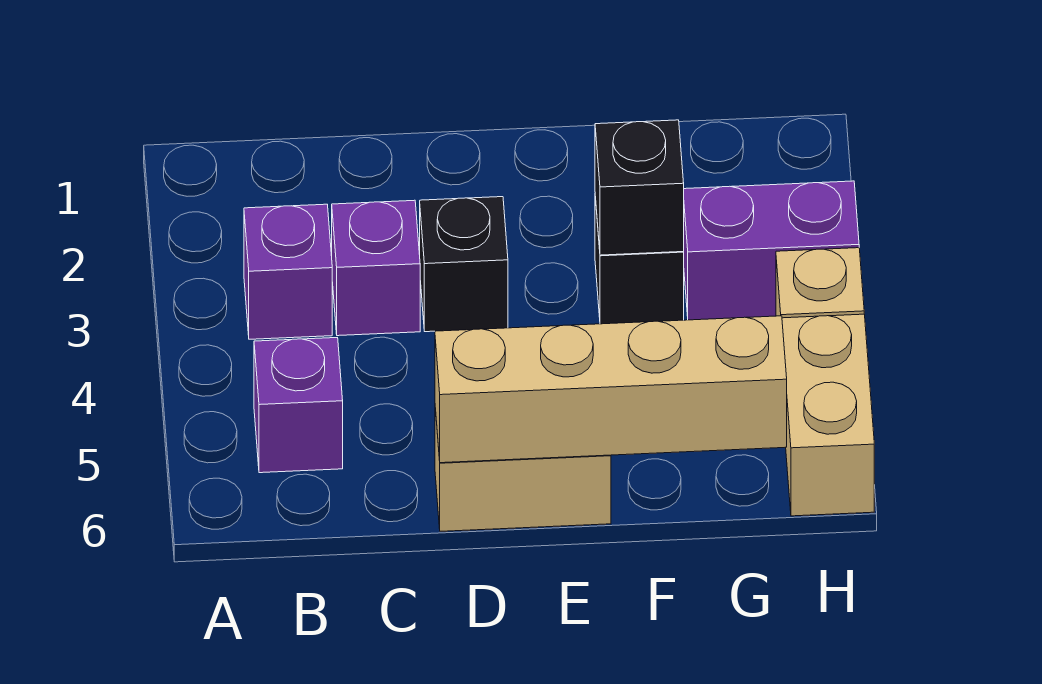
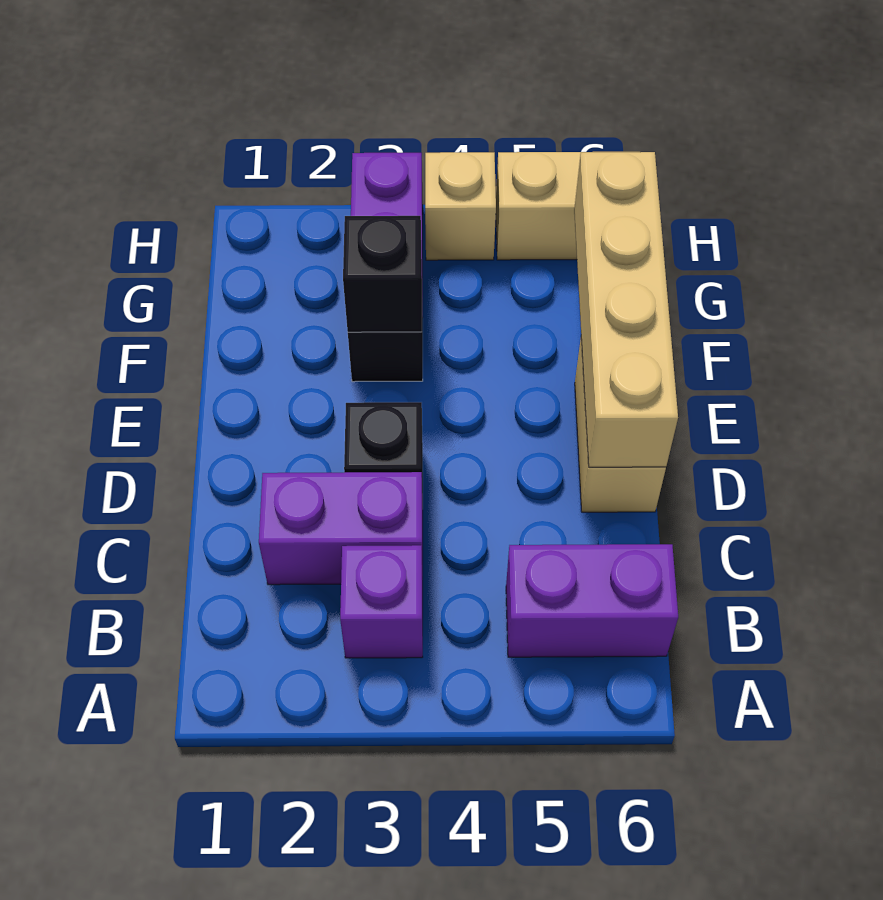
purple brick B5 level 1 -> purple brick B5:B6 level 1
purple brick C3 level 1 -> purple brick C2:C3 level 1

